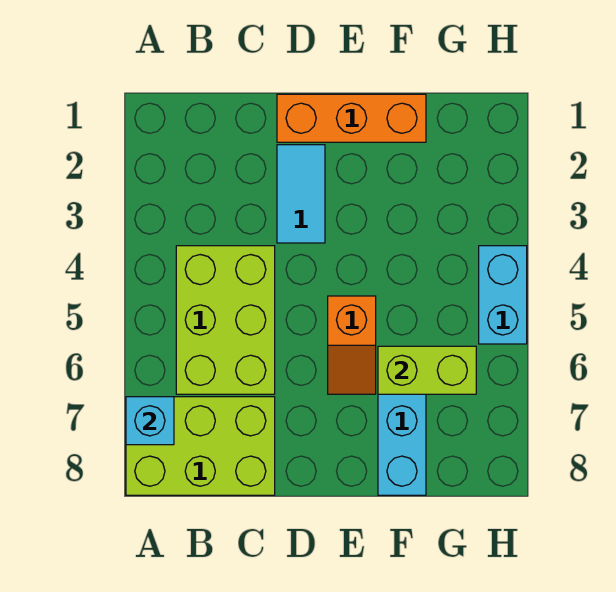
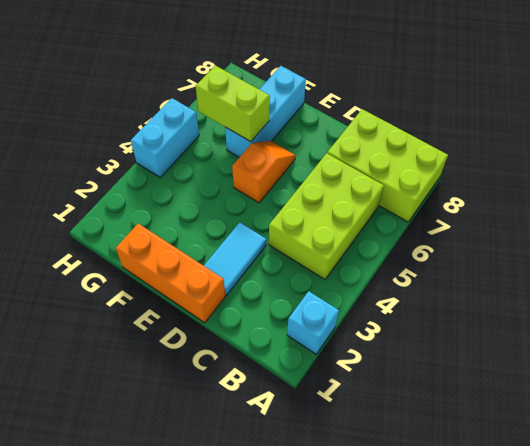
cyan brick A7 level 2 -> cyan brick A2 level 1

